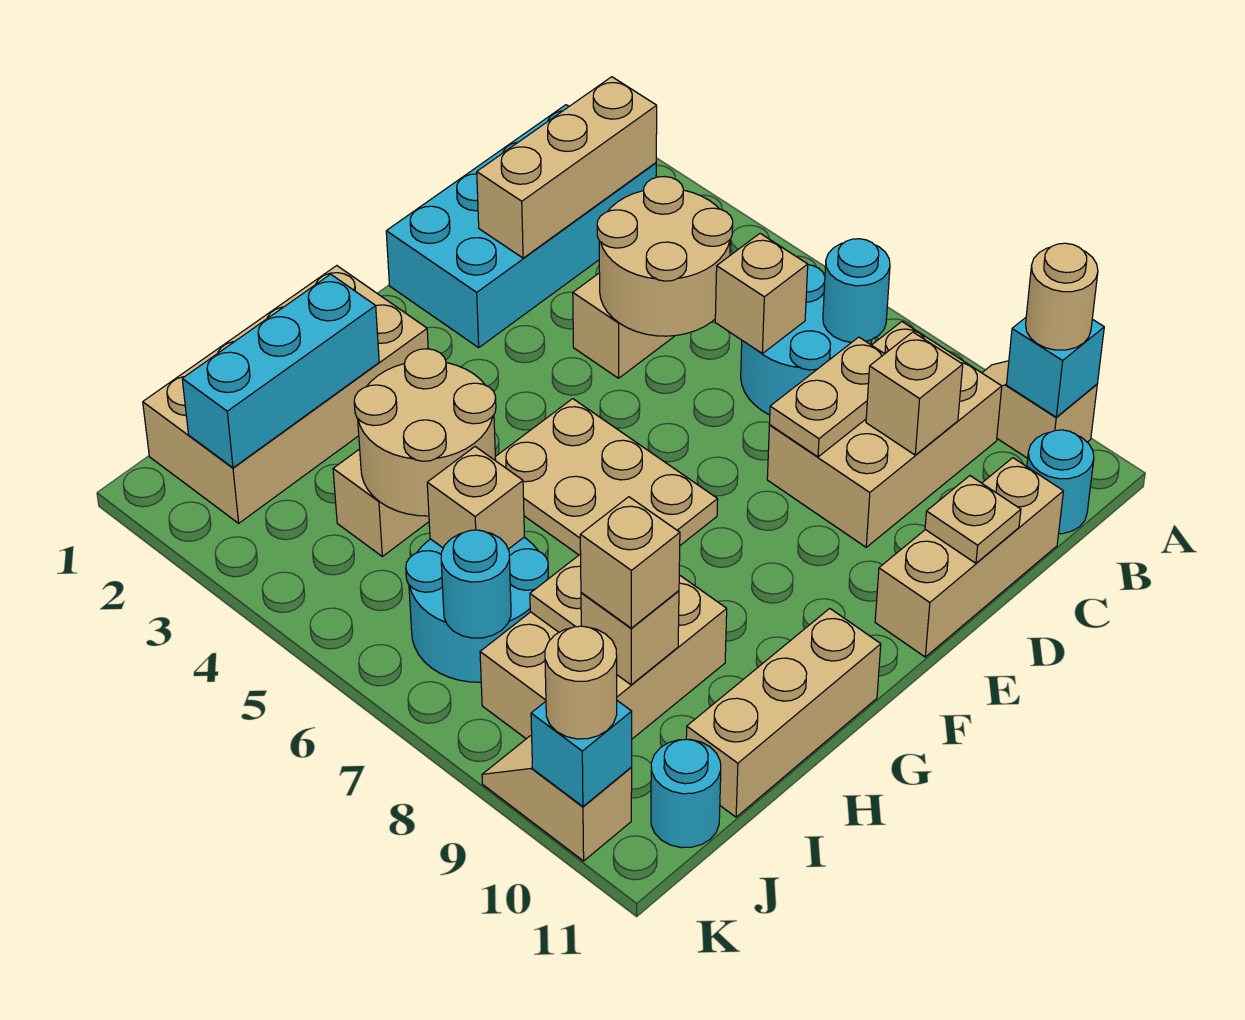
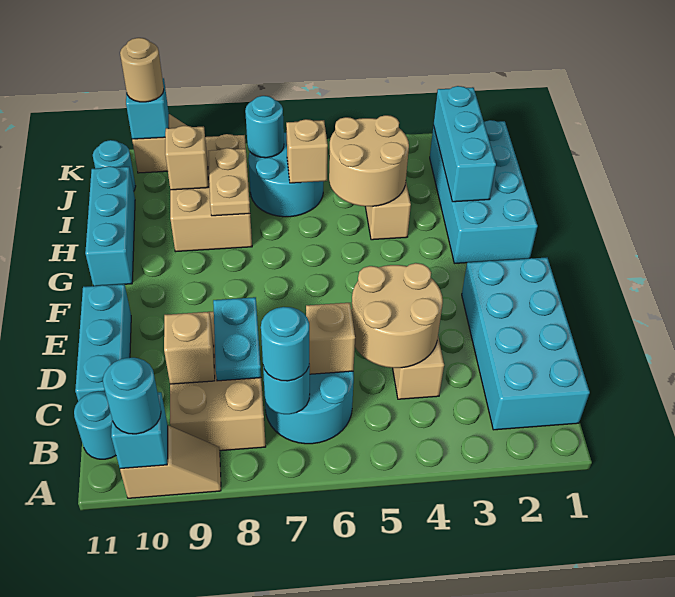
tan round brick A10 level 3 -> cyan round brick A10 level 3
tan brick B2:D2 level 2 -> none
none -> cyan round brick B7 level 3
tan plate C8:D8 level 2 -> cyan plate C8:D8 level 2
tan brick C11:E11 level 1 -> cyan brick C11:E11 level 1
tan plate D11 level 2 -> none
tan plate F5:G7 level 1 -> none
tan brick G1:J2 level 1 -> cyan brick G1:J2 level 1
tan brick G11:I11 level 1 -> cyan brick G11:I11 level 1
tan brick I9 level 3 -> none

